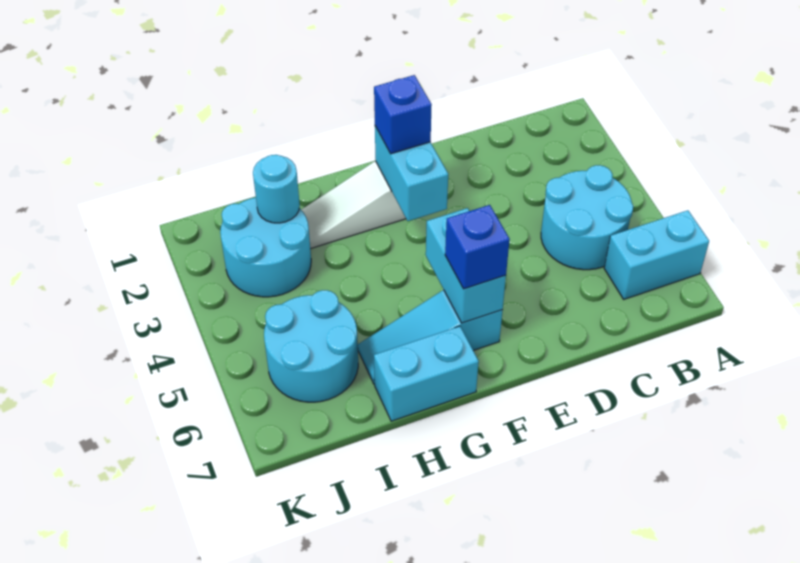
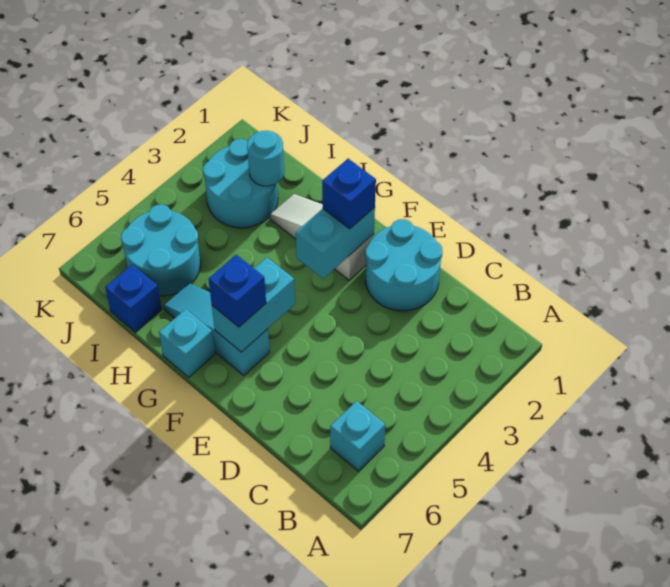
cyan brick A6:B6 level 1 -> cyan brick B6 level 1
cyan round brick B4:C5 level 1 -> cyan round brick D1:E2 level 1
cyan brick G7:H7 level 1 -> cyan brick G7 level 1
none -> blue brick I7 level 1

